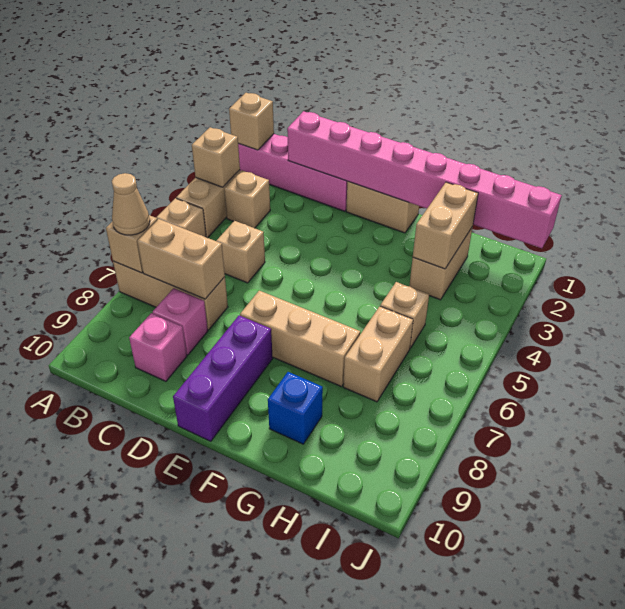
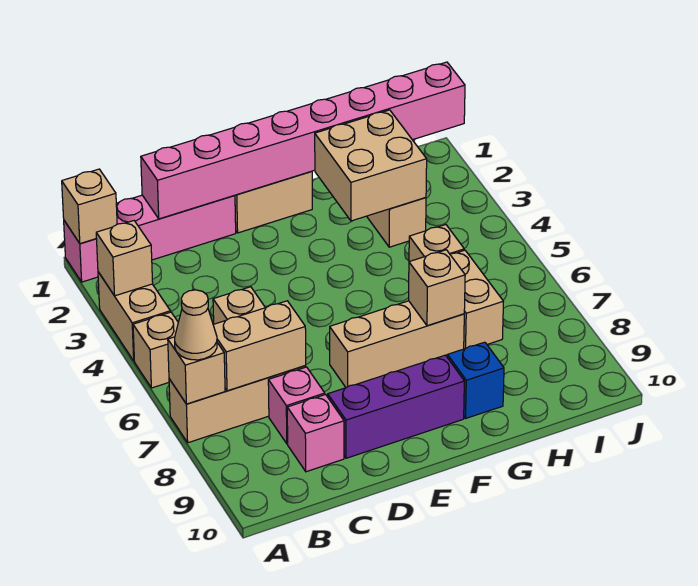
tan brick B3 level 1 -> tan brick G7 level 2
purple brick E8:E10 level 1 -> purple brick D9:F9 level 1
tan brick H2:H3 level 2 -> tan brick G2:H3 level 2

